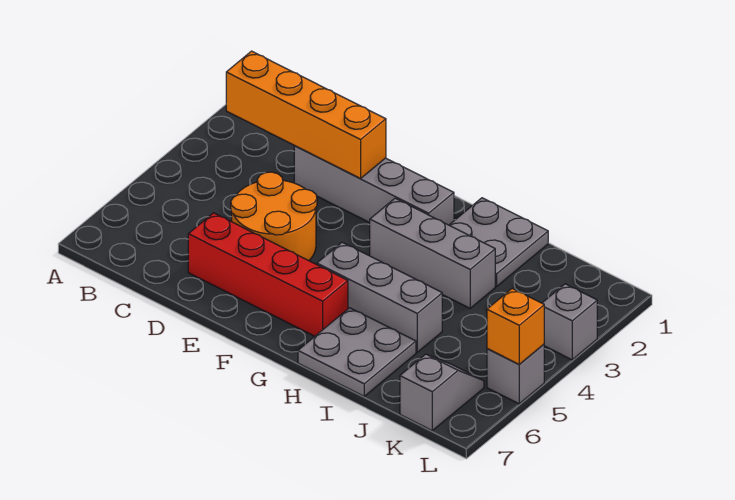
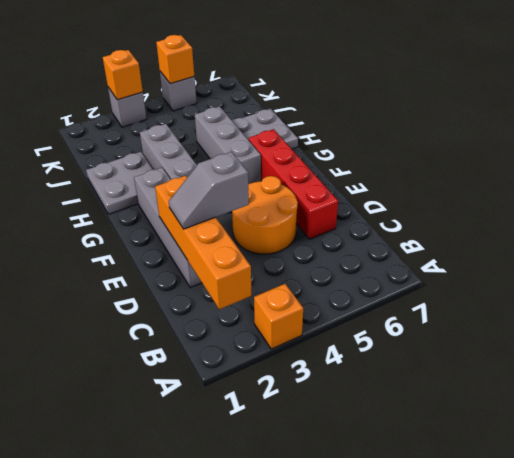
none -> orange brick A3 level 1
grey slope K6:K7 level 1 top 7 -> grey slope D2:D3 level 3 top 3
none -> orange brick L3 level 2

